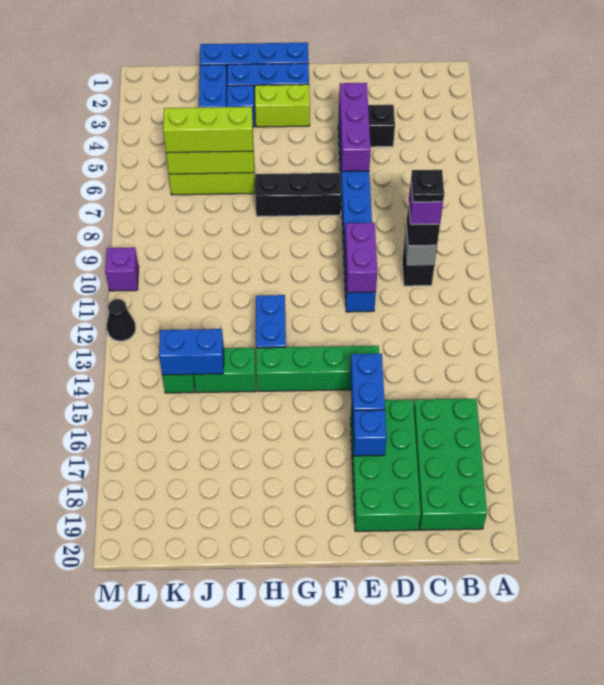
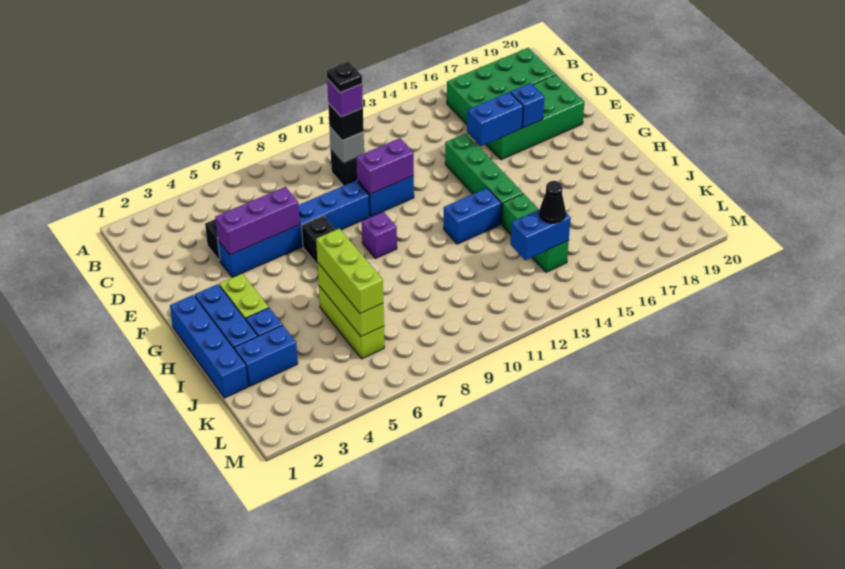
blue brick J14:K14 level 2 -> blue brick K13:K14 level 2
purple brick M10 level 1 -> purple brick G9 level 1
black cone M12 level 1 -> black cone K14 level 3

